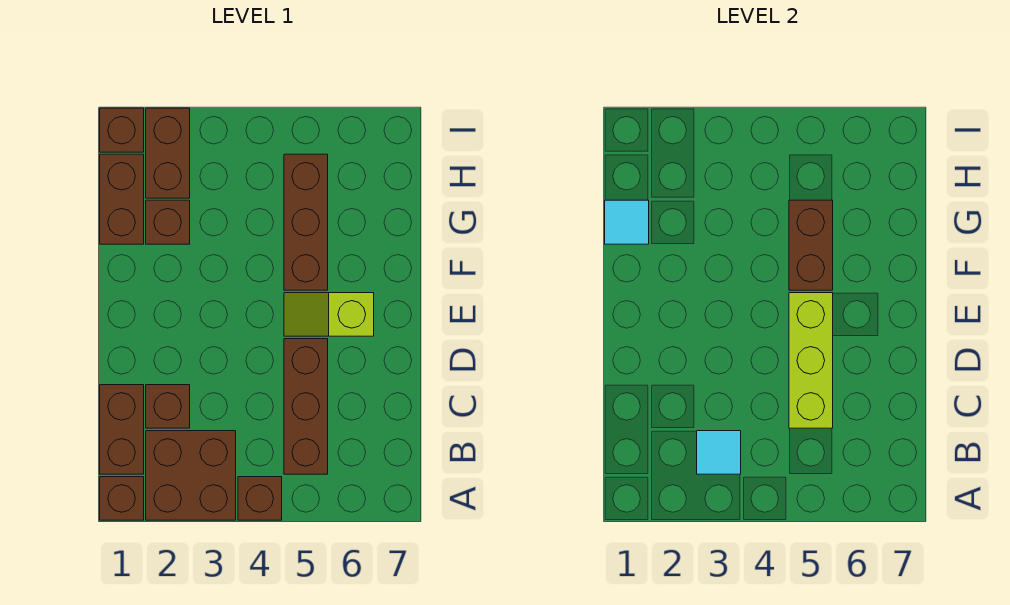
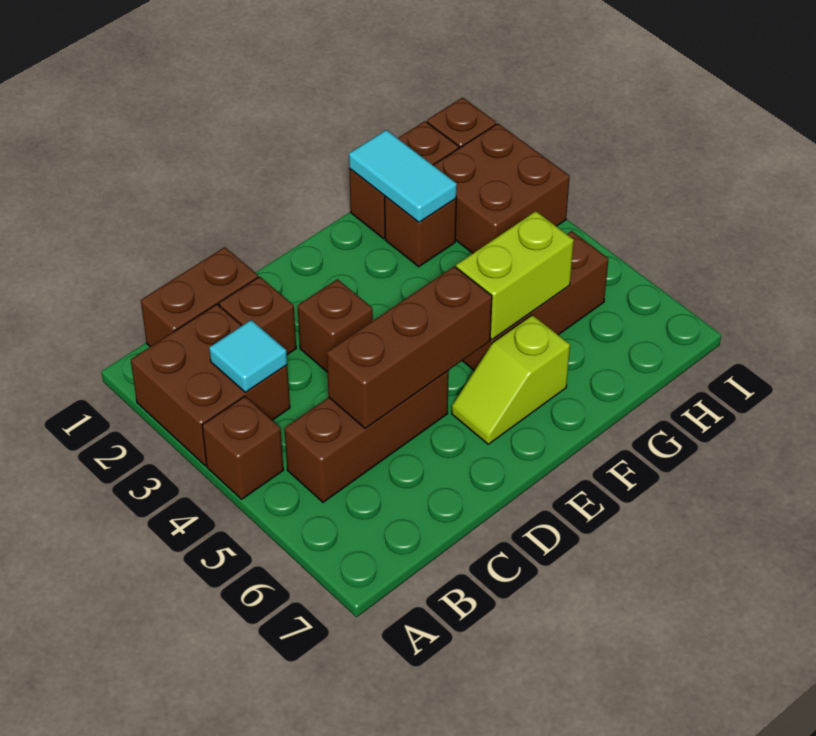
brown brick A1 level 1 -> brown brick D3 level 1
lime brick C5:E5 level 2 -> brown brick C5:E5 level 2
lime slope E5:E6 level 1 top 6 -> lime slope E6:F6 level 1 top F
brown brick F5:G5 level 2 -> lime brick F5:G5 level 2
cyan tile G1 level 2 -> cyan tile G1:G2 level 2
brown brick H2:I2 level 1 -> brown brick H2:I3 level 1

